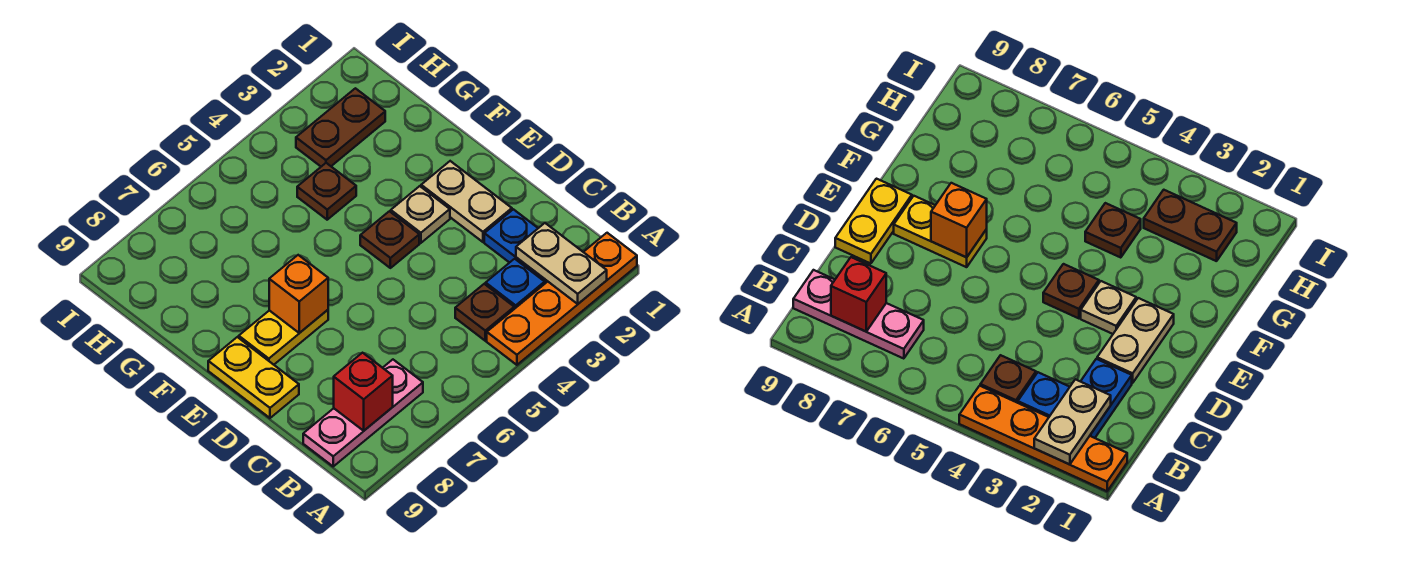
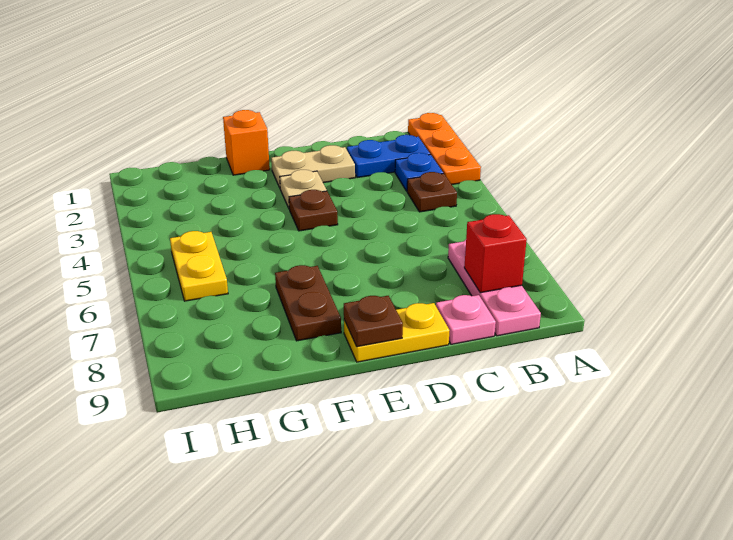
orange plate A1:A4 level 1 -> orange plate A1:A3 level 1
tan plate A2:B2 level 2 -> none
none -> pink plate C9 level 1
yellow plate E7:E8 level 1 -> yellow plate H5:H6 level 1
orange brick E7 level 2 -> orange brick F1 level 1
brown plate G4 level 1 -> brown plate E9 level 2
brown plate H2:H3 level 1 -> brown plate F7:F8 level 1

